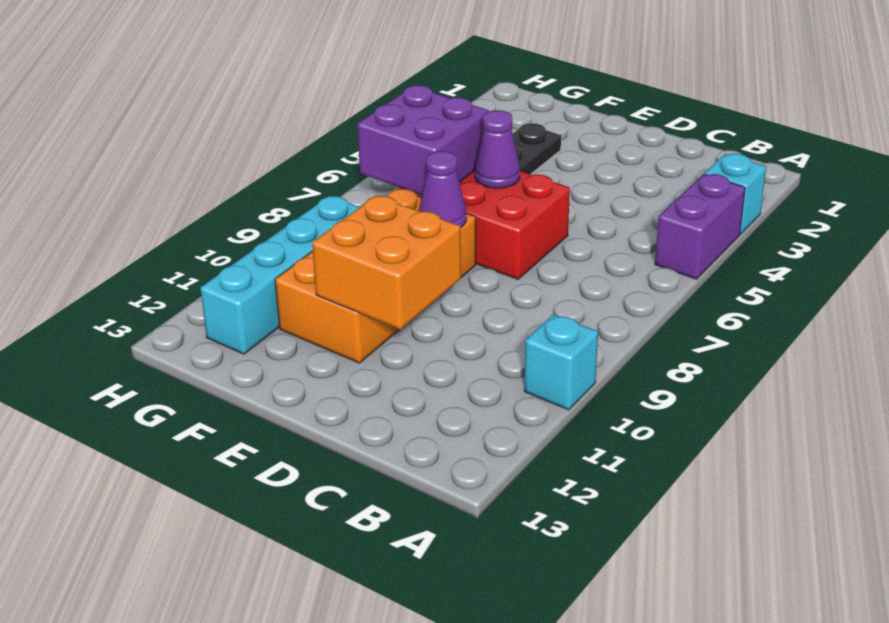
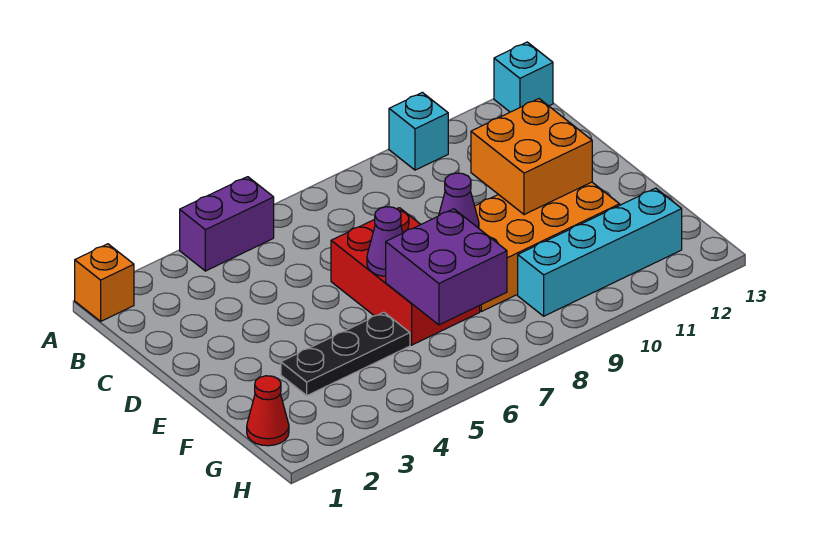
none -> orange brick A1 level 1
cyan brick A3 level 1 -> cyan brick A13 level 1
none -> red cone G1 level 1

